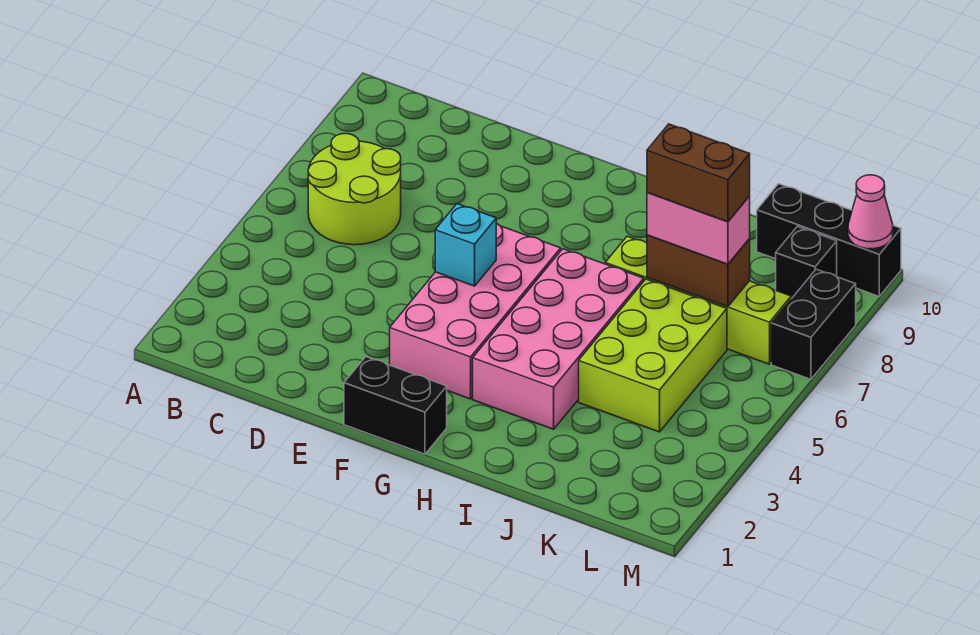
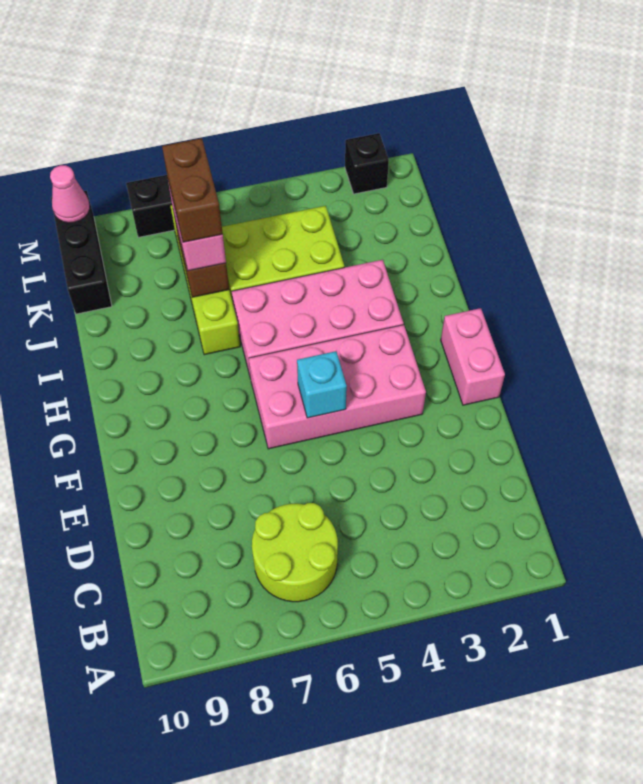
black brick F1:G1 level 1 -> pink brick F1:G1 level 1
black brick L9 level 1 -> black brick M2 level 1

